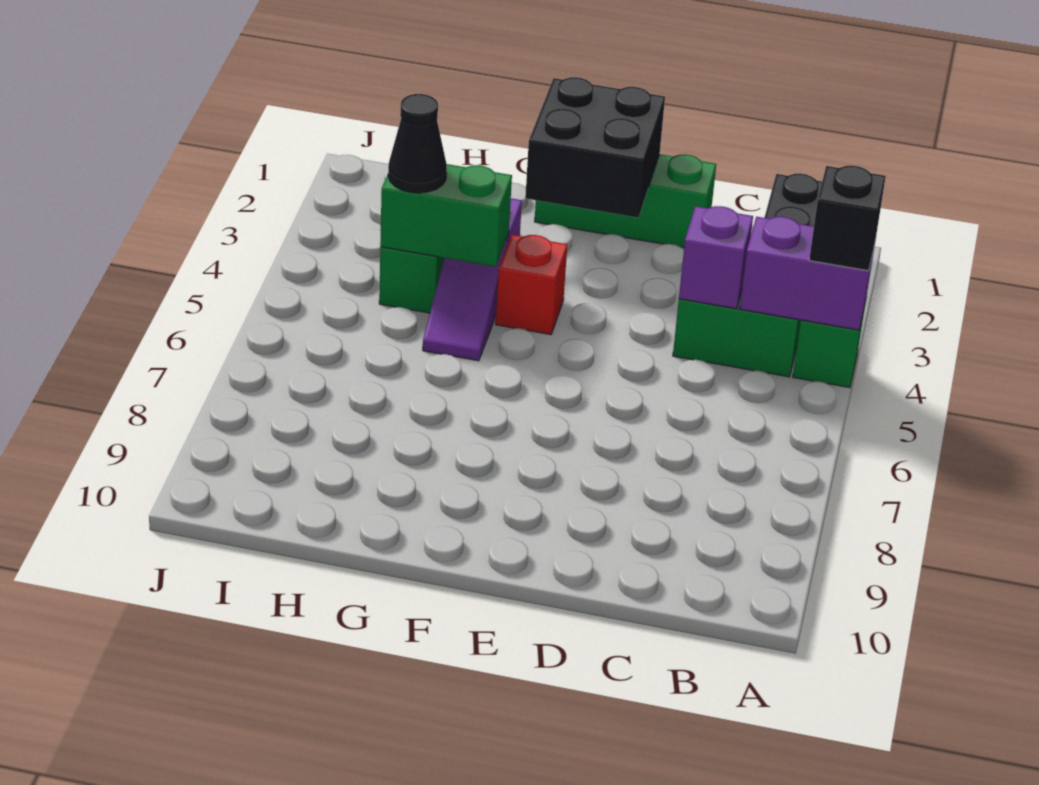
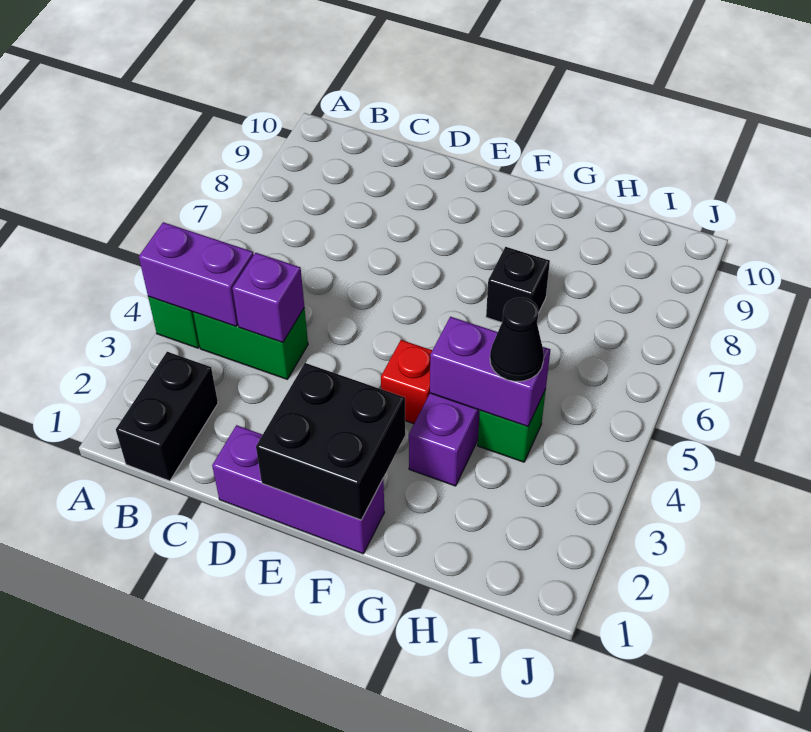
black brick A4 level 3 -> black brick G7 level 1
green brick D1:F1 level 1 -> purple brick D1:F1 level 1
green brick G4:H4 level 2 -> purple brick G4:H4 level 2

